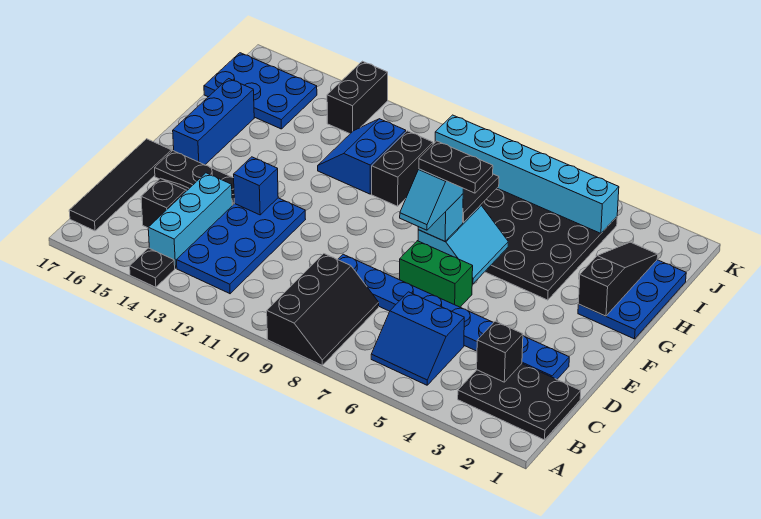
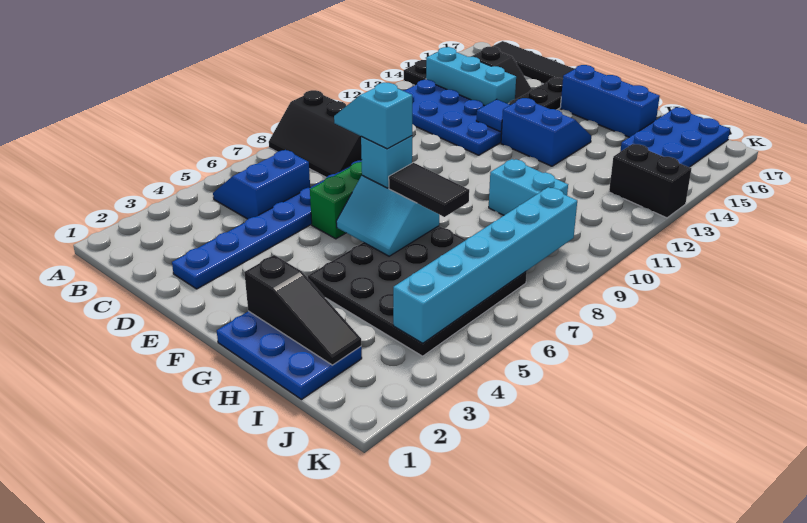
black plate B1:C3 level 1 -> none
black brick C3 level 2 -> none
blue brick E13 level 2 -> blue tile E13 level 2
black plate F6:F7 level 5 -> none
black brick H10:I10 level 1 -> cyan brick H10:I10 level 1
blue slope H11:I12 level 1 top 11 -> blue slope F13:G14 level 1 top 13

